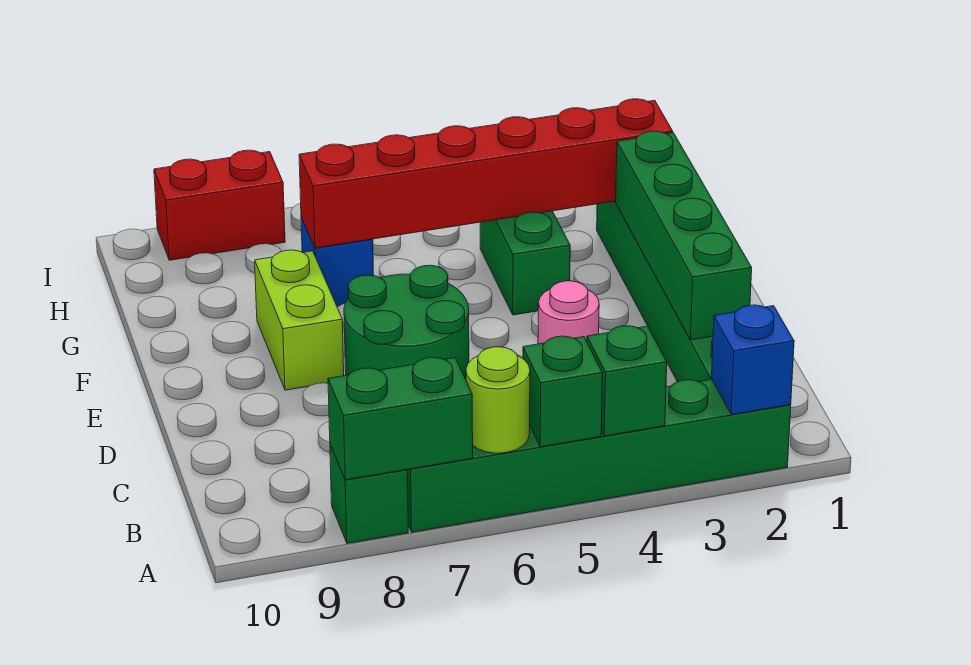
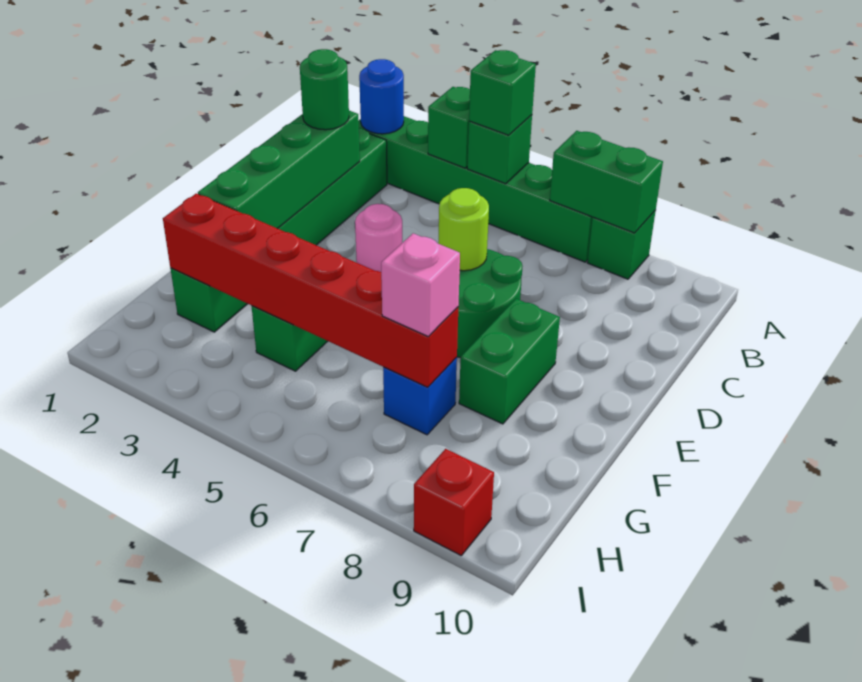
blue brick A2 level 2 -> blue round brick A2 level 2
none -> green brick A5 level 3
lime round brick A6 level 2 -> lime round brick D6 level 2
none -> green round brick C2 level 3
lime brick E8:F8 level 1 -> green brick E8:F8 level 1
none -> pink brick G7 level 3
red brick I8:I9 level 1 -> red brick I9 level 1

